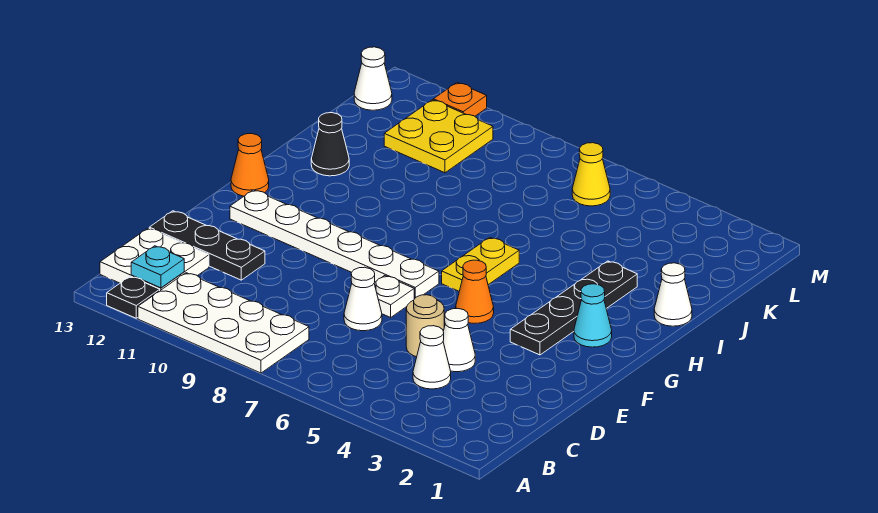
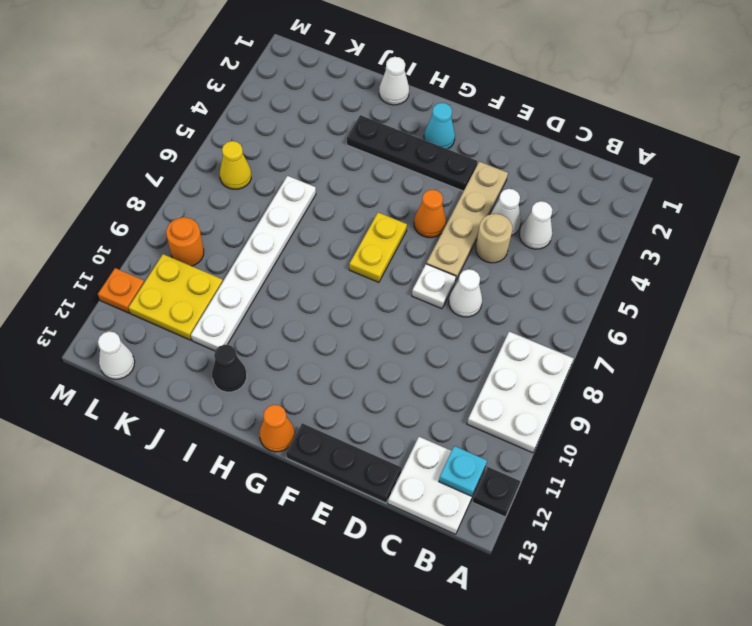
white plate A8:B11 level 1 -> white plate A8:B10 level 1
black plate D11:D13 level 1 -> black plate D13:F13 level 1
none -> tan plate E3:E6 level 1
white plate F7:F12 level 1 -> white plate J6:J11 level 1
yellow plate G6:H6 level 1 -> yellow plate G6:G7 level 1
none -> orange round brick L9 level 1

